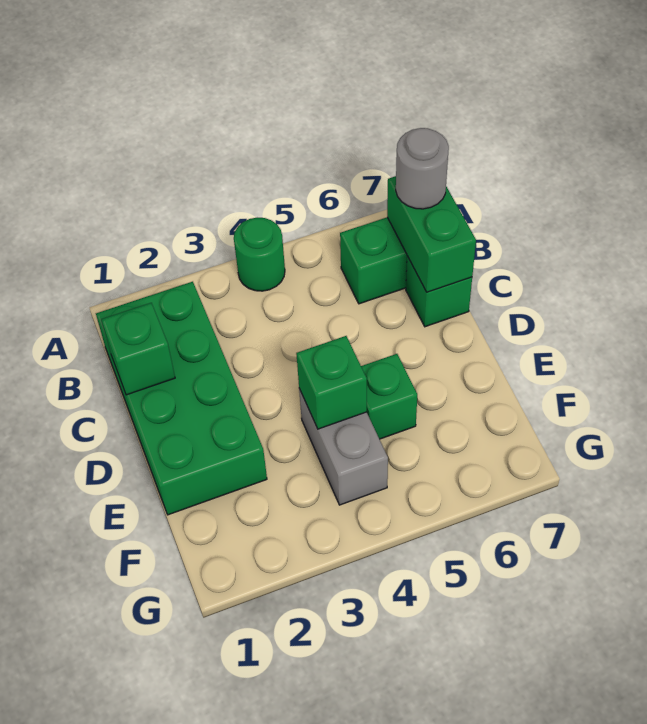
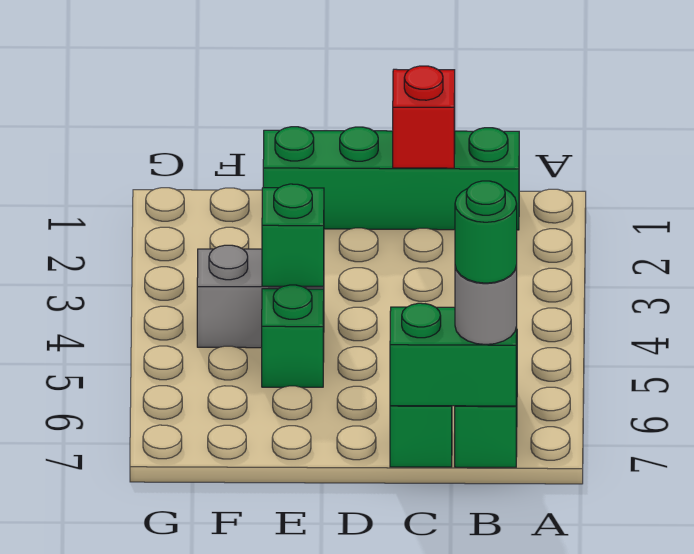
green round brick A4 level 1 -> green round brick B7 level 4
green brick B1:E2 level 1 -> green brick B1:E1 level 1
green brick C1 level 2 -> red brick C1 level 2

